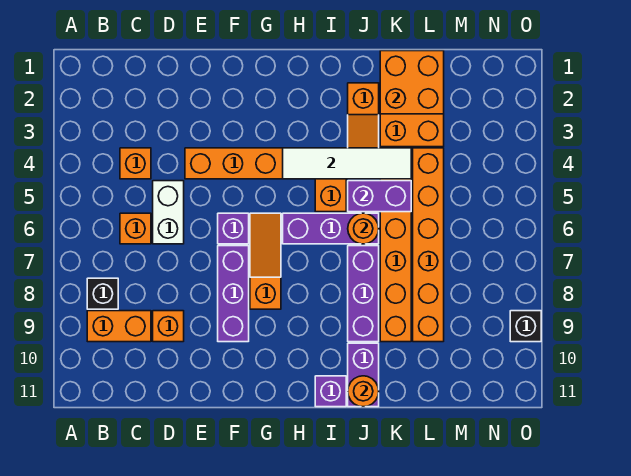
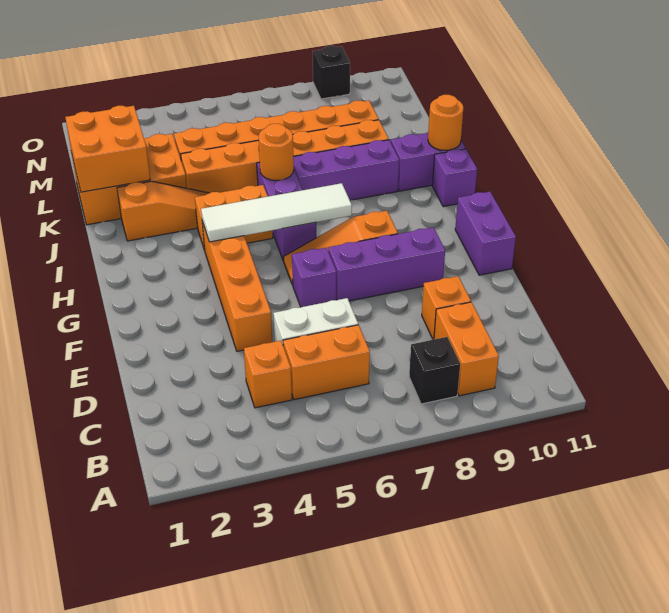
orange brick C6 level 1 -> orange brick C5:C6 level 1
white tile H4:K4 level 2 -> white tile H4:H7 level 2
purple brick J5:K5 level 2 -> purple brick F11:G11 level 1

